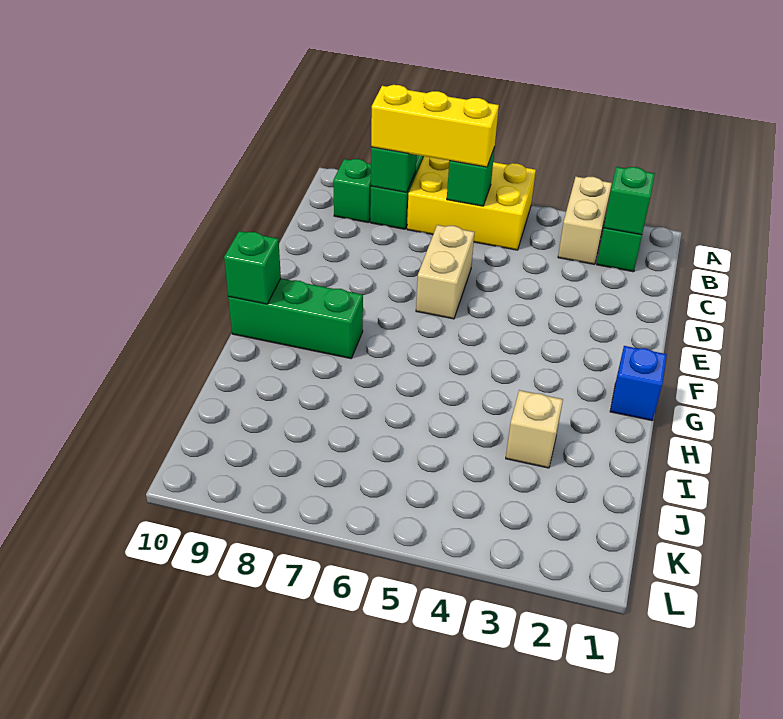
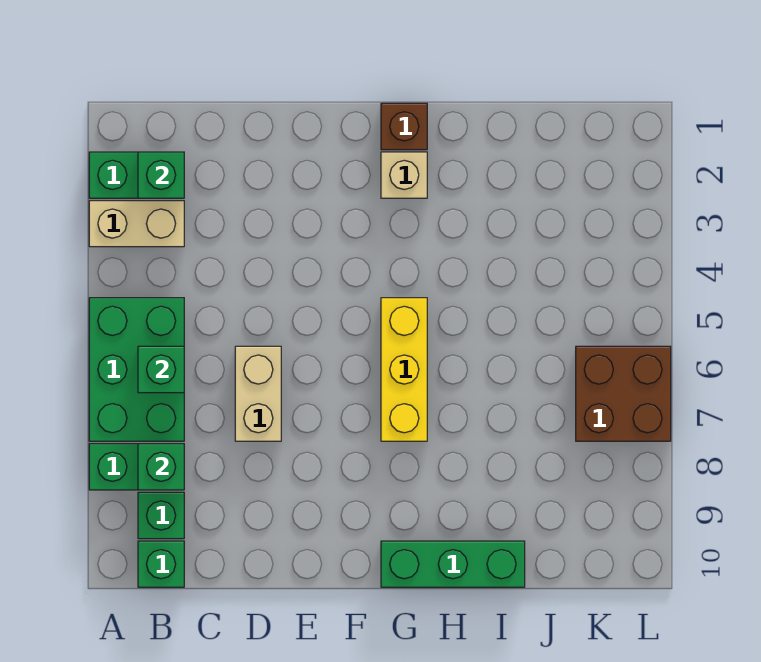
yellow brick A5:B7 level 1 -> green brick A5:B7 level 1
yellow brick B6:B8 level 3 -> yellow brick G5:G7 level 1
tan brick D6:E6 level 1 -> tan brick D6:D7 level 1
blue brick G1 level 1 -> brown brick G1 level 1
green brick G8:G10 level 1 -> green brick G10:I10 level 1
green brick G10 level 2 -> green brick B10 level 1
tan brick I3 level 1 -> tan brick G2 level 1
none -> brown brick K6:L7 level 1

